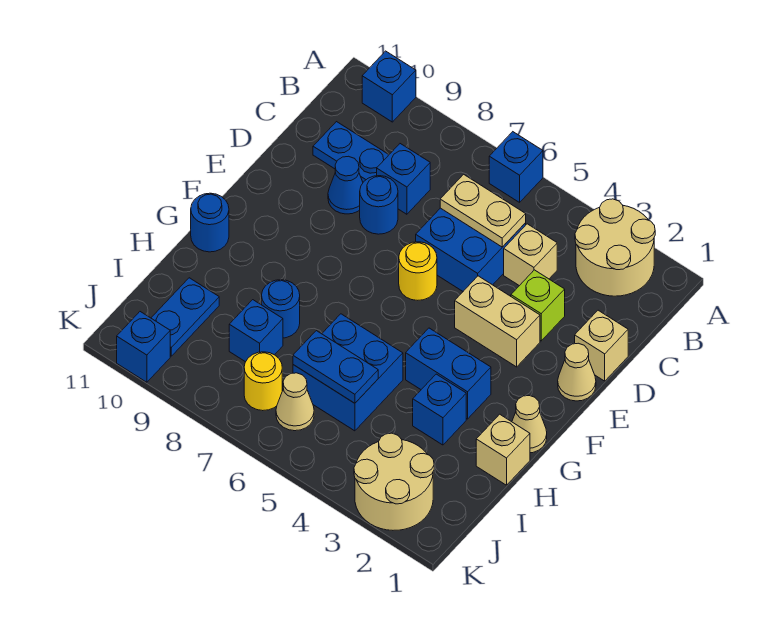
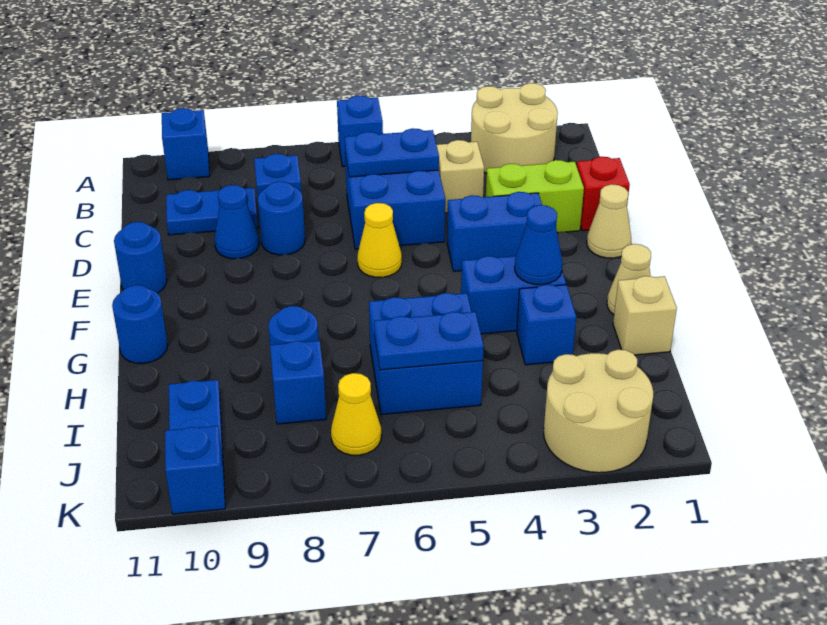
tan plate C5:C6 level 2 -> blue plate C5:C6 level 2
tan brick D1 level 1 -> red brick D1 level 1
lime brick D3 level 1 -> lime brick D2:D3 level 1
tan brick E3:E4 level 1 -> blue brick E3:E4 level 1
yellow round brick E6 level 1 -> yellow cone E6 level 1
none -> blue round brick E11 level 1
none -> blue cone G3 level 2
tan cone J6 level 1 -> none
yellow round brick J7 level 1 -> yellow cone J7 level 1

